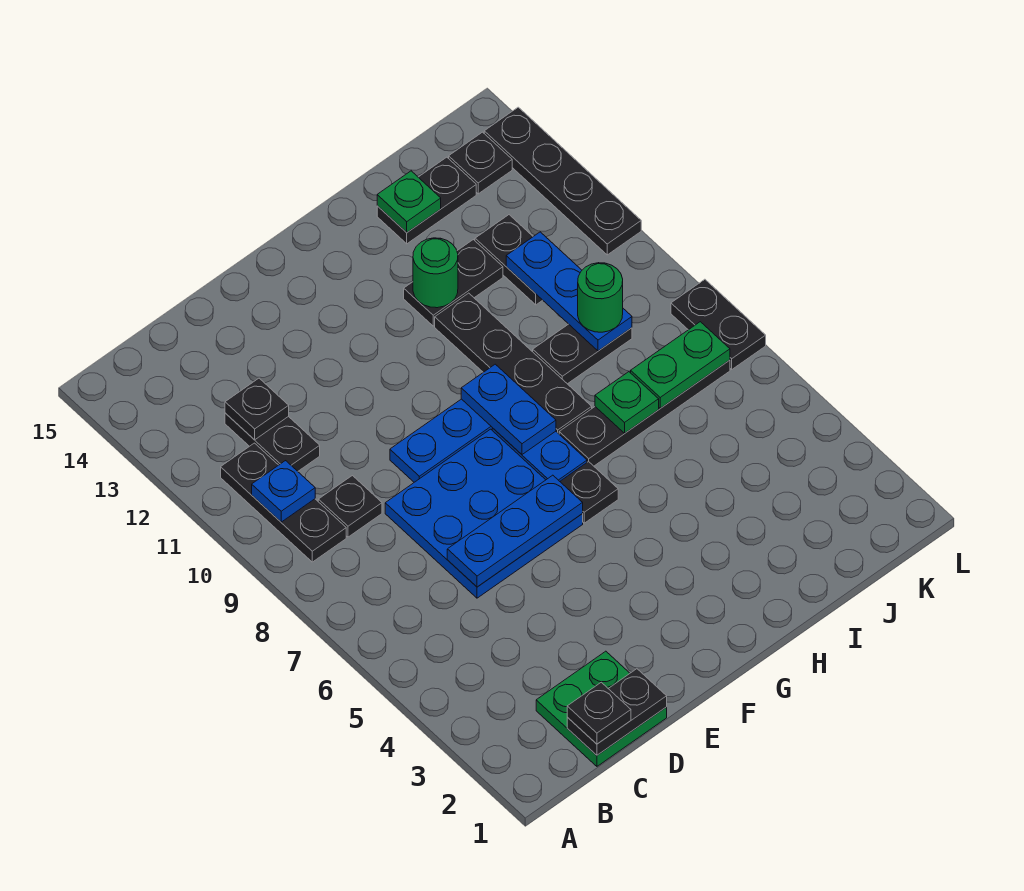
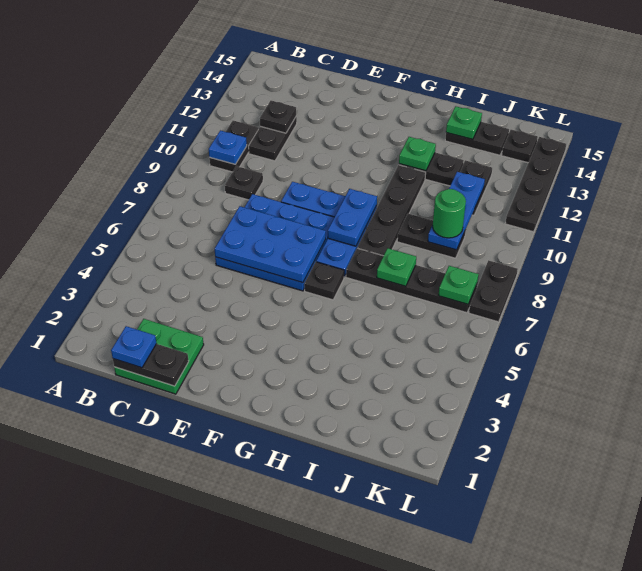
black plate B9:B11 level 1 -> black plate B10:B11 level 1
black plate C1 level 3 -> blue plate C1 level 3
blue plate D6:F6 level 2 -> blue plate D6:F7 level 2
green round brick H12 level 2 -> green plate H12 level 2
green plate J7:K7 level 2 -> green plate K7 level 2

